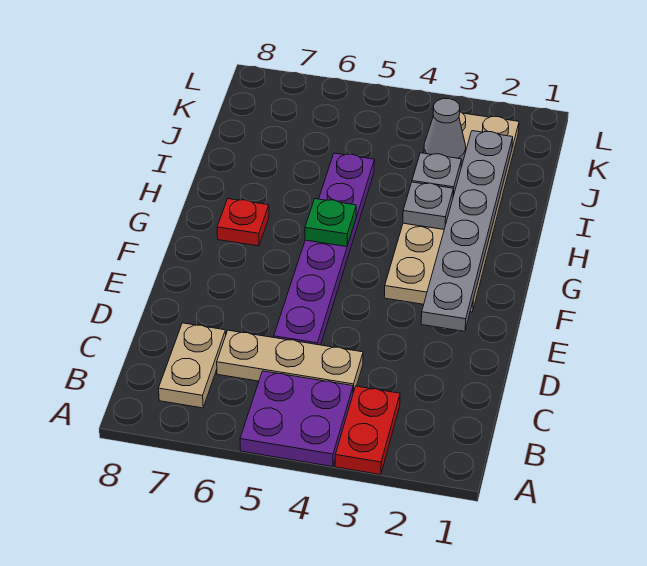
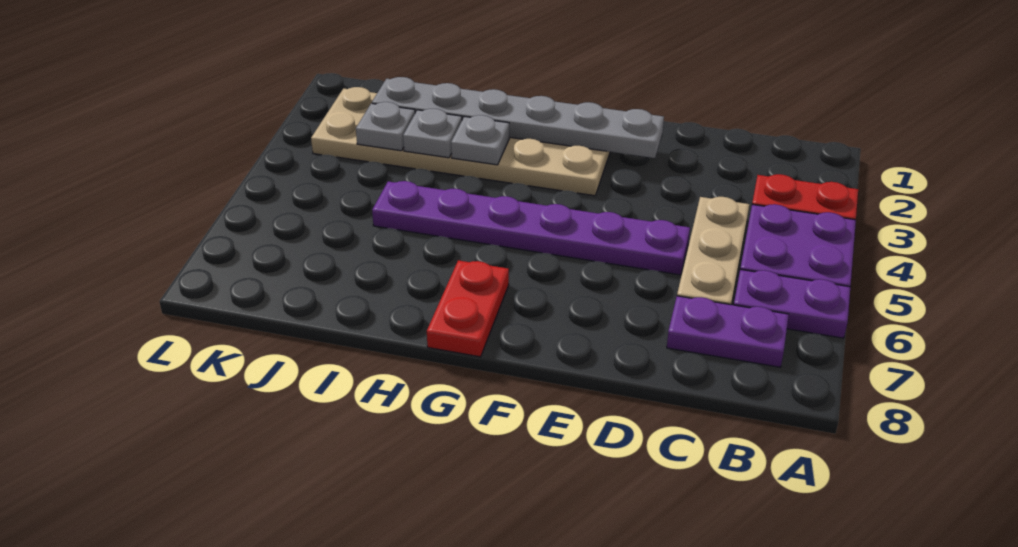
none -> purple plate A6:B6 level 1
tan plate B7:C7 level 1 -> purple plate B7:C7 level 1
green plate G5 level 2 -> none
red plate G7 level 1 -> red plate G7:G8 level 1
grey cone J3 level 2 -> grey plate J3 level 2

